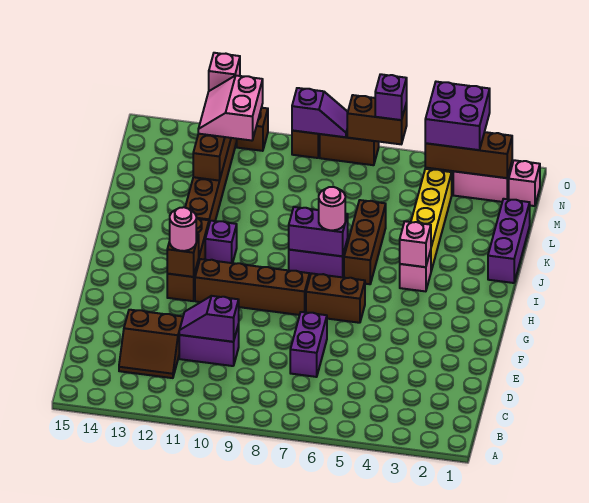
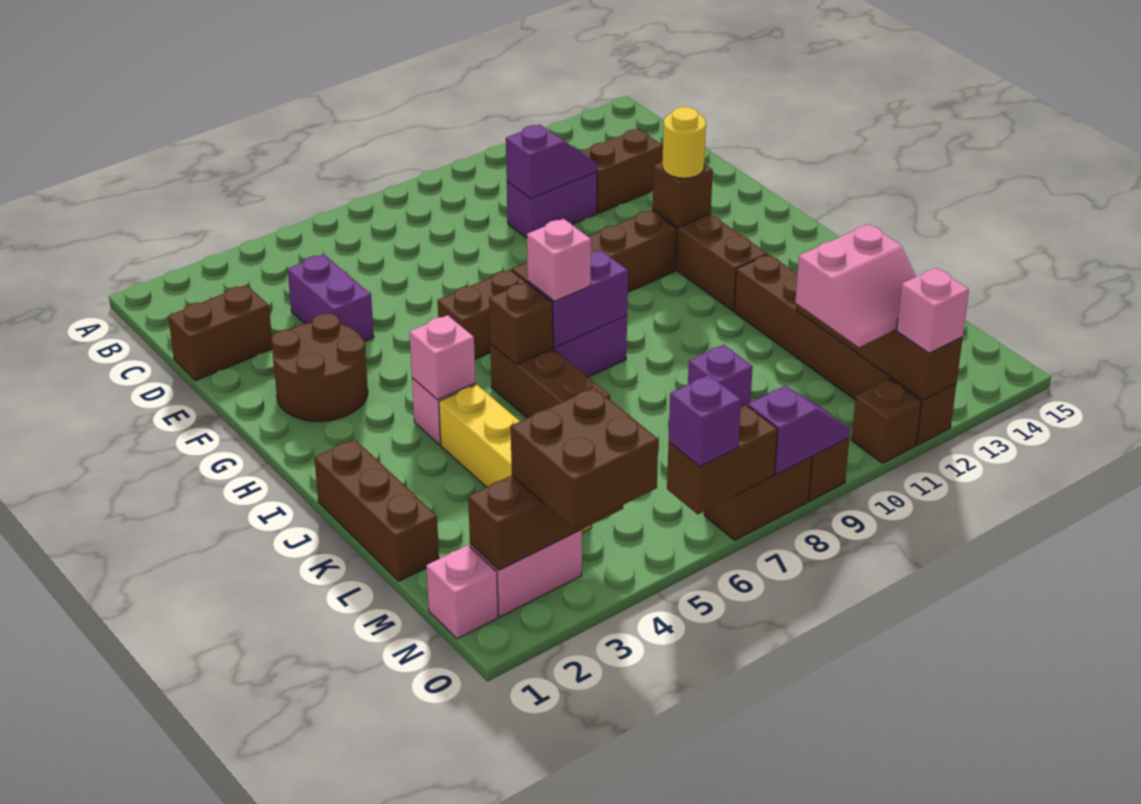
none -> brown brick D1:D2 level 1
purple brick D7:E7 level 1 -> purple brick D4:E4 level 1
none -> brown round brick F2:G3 level 1
pink round brick G12 level 3 -> yellow round brick G12 level 3
none -> brown brick I6 level 2
pink round brick I7 level 3 -> pink brick I7 level 3
purple brick I11 level 1 -> purple brick L9 level 1
purple brick J1:L1 level 1 -> brown brick J1:L1 level 1
pink slope M11:N12 level 3 top 11 -> pink slope M11:N12 level 3 top M
purple brick N3:O4 level 3 -> brown brick N3:O4 level 3
purple slope O8:O9 level 2 top 9 -> purple slope O8:O9 level 2 top 8

